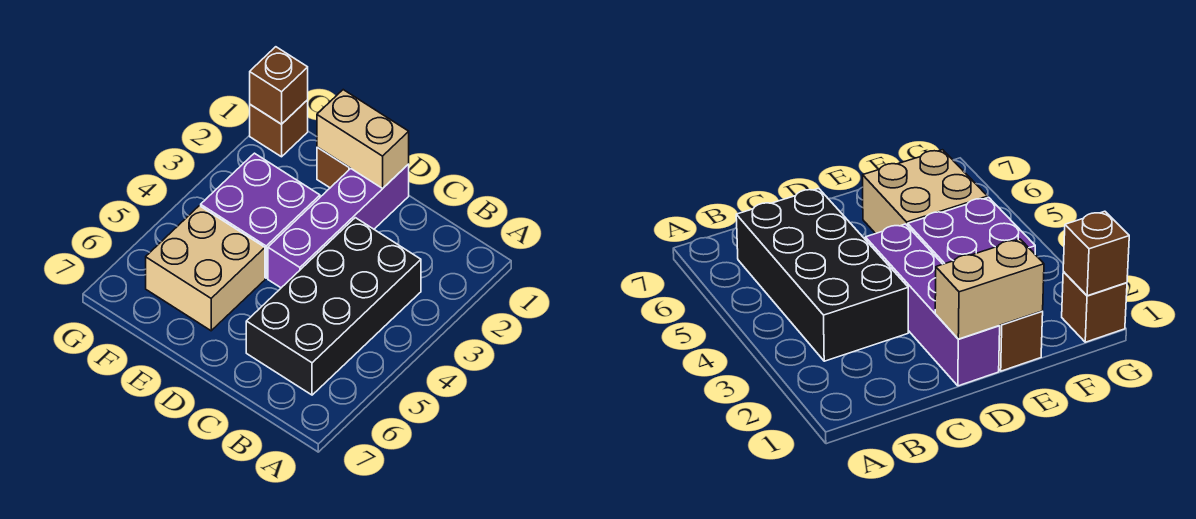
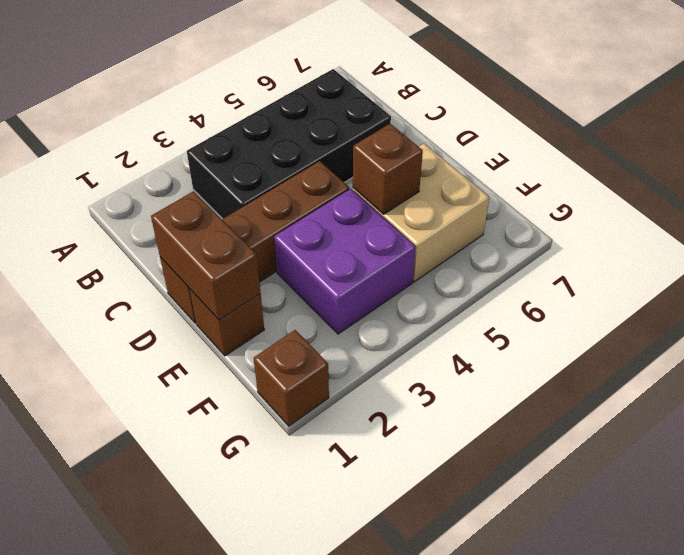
purple brick D1:D4 level 1 -> brown brick D1:D4 level 1
tan brick D1:E1 level 2 -> brown brick D1:E1 level 2
brown brick G1 level 2 -> brown brick E5 level 2

